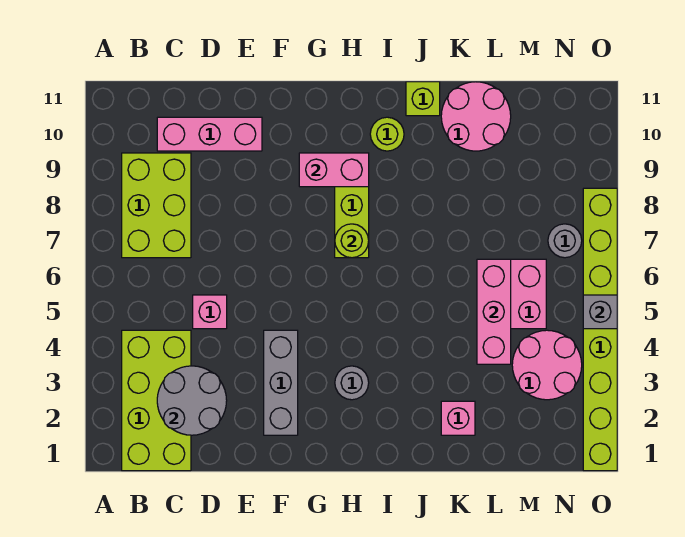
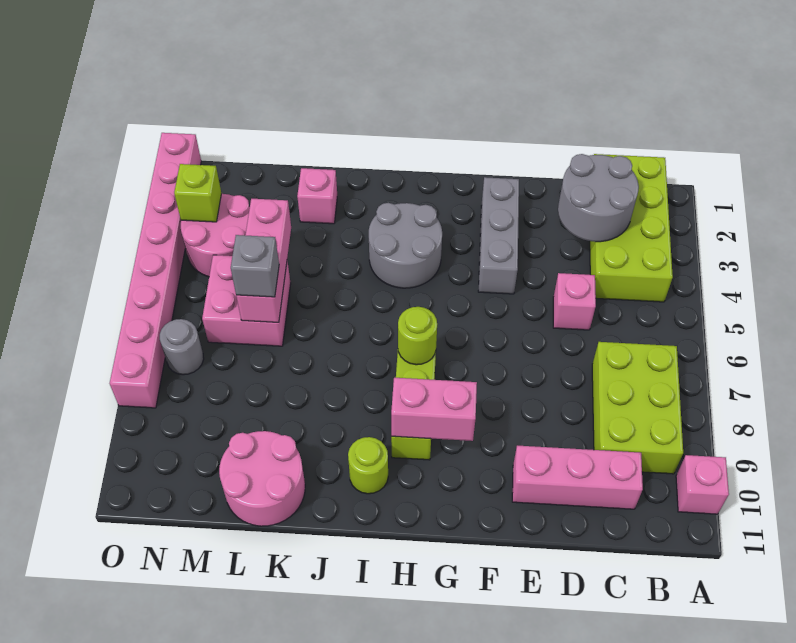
none -> pink brick A10 level 1
grey round brick H3 level 1 -> grey round brick H3:I4 level 1
lime brick J11 level 1 -> lime brick N3 level 2
lime brick O1:O8 level 1 -> pink brick O1:O8 level 1
grey brick O5 level 2 -> grey brick L6 level 3

